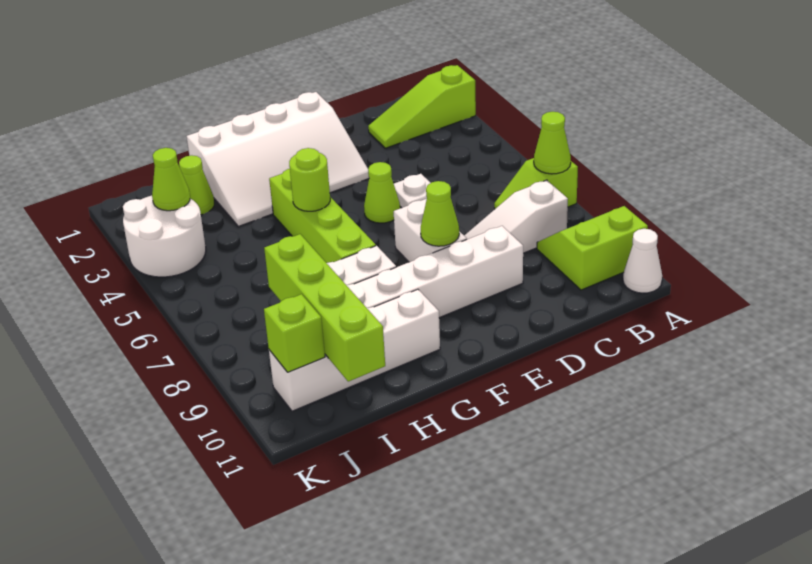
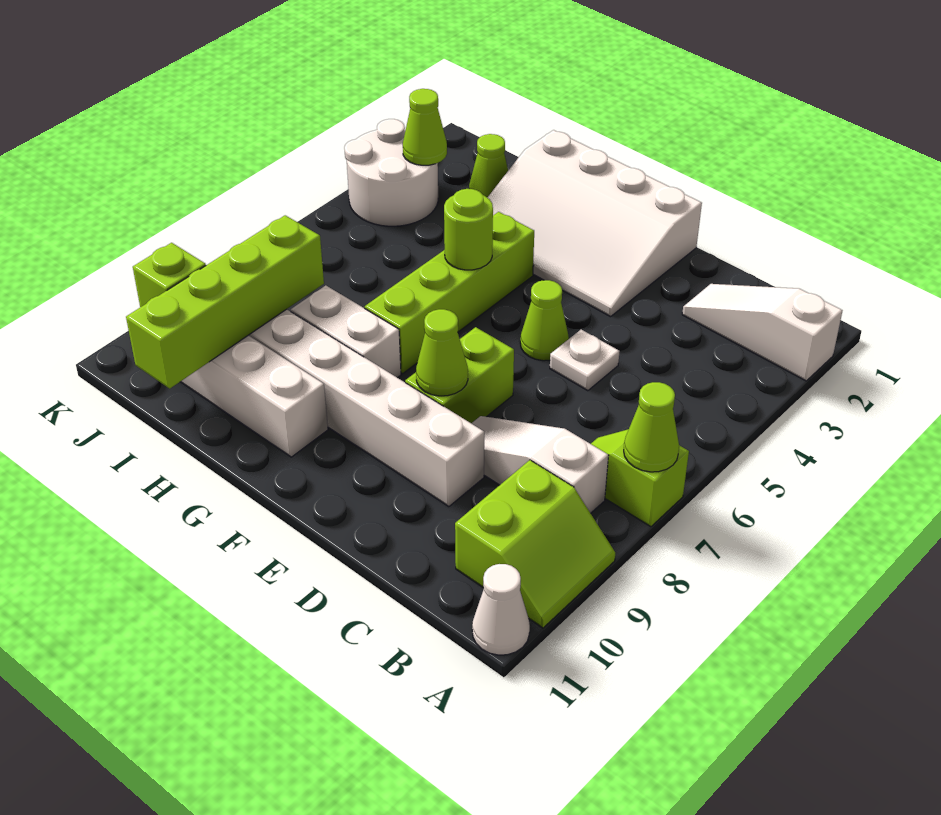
lime slope A2:C2 level 1 top A -> white slope A2:C2 level 1 top A
lime slope A9:B10 level 1 top 10 -> lime slope A9:B10 level 1 top B
white brick E7:E8 level 1 -> lime brick E7:E8 level 1

